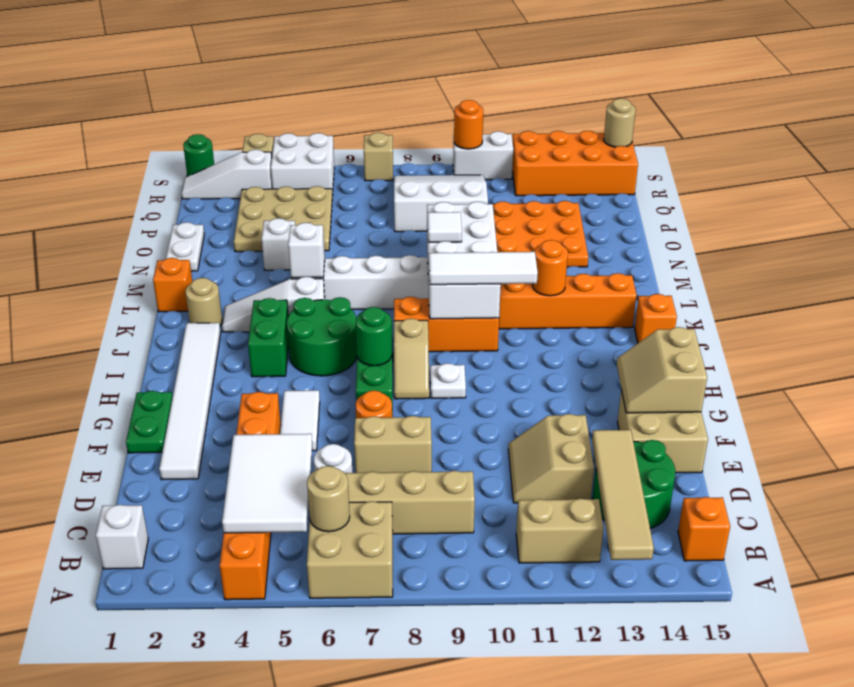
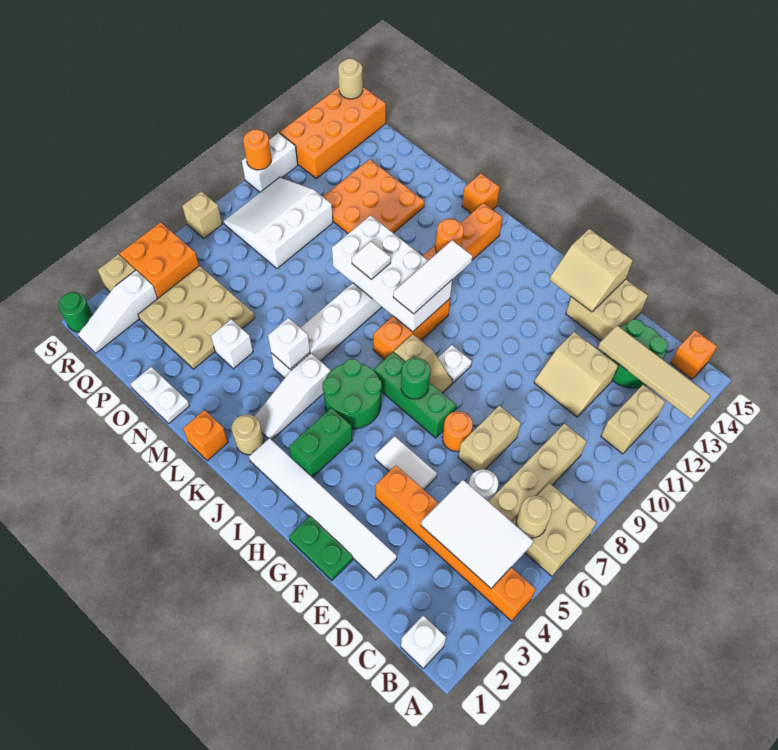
green brick I4:J4 level 1 -> green brick I3:I4 level 1
orange brick J15 level 1 -> orange brick L15 level 1
white brick R4:S5 level 1 -> orange brick R4:S5 level 1

